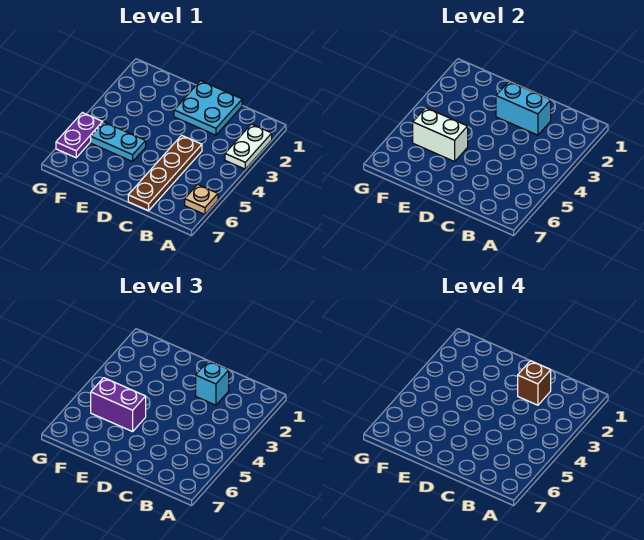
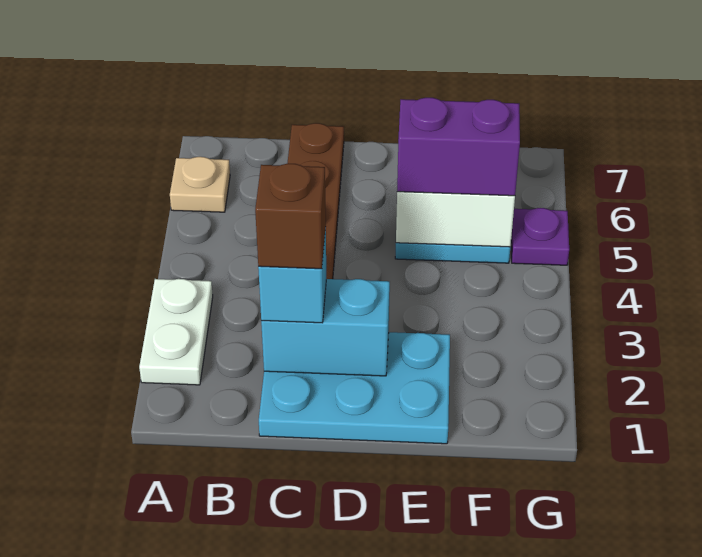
cyan plate C1:D2 level 1 -> cyan plate C1:E2 level 1
purple plate G5:G6 level 1 -> purple plate G5 level 1

